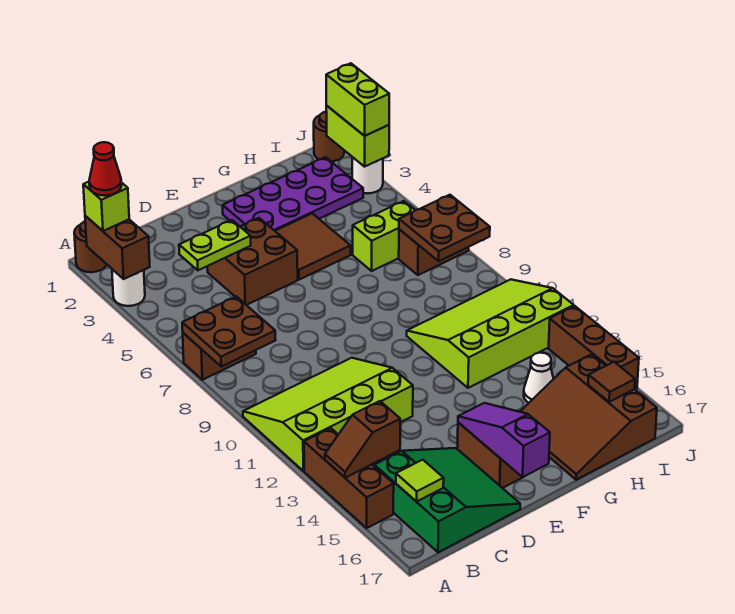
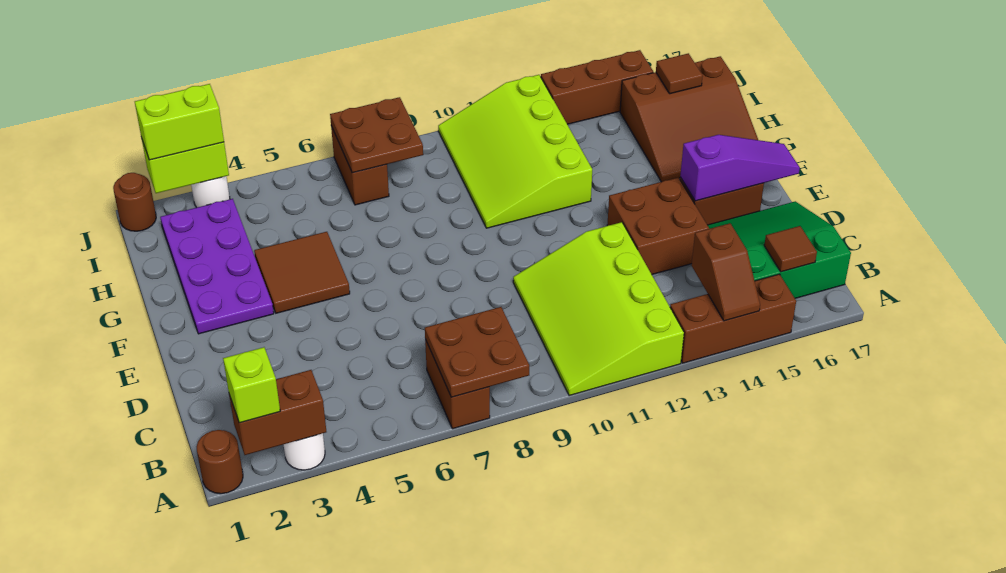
red cone A2 level 4 -> none
lime tile B16 level 2 -> brown tile B16 level 2
lime plate C4:D4 level 2 -> none
brown brick D4:E5 level 1 -> brown brick D13:E14 level 1
purple slope E15:E17 level 2 top 17 -> purple slope E15:E17 level 2 top 15
lime brick H6:I6 level 1 -> none
white cone H14 level 1 -> none

